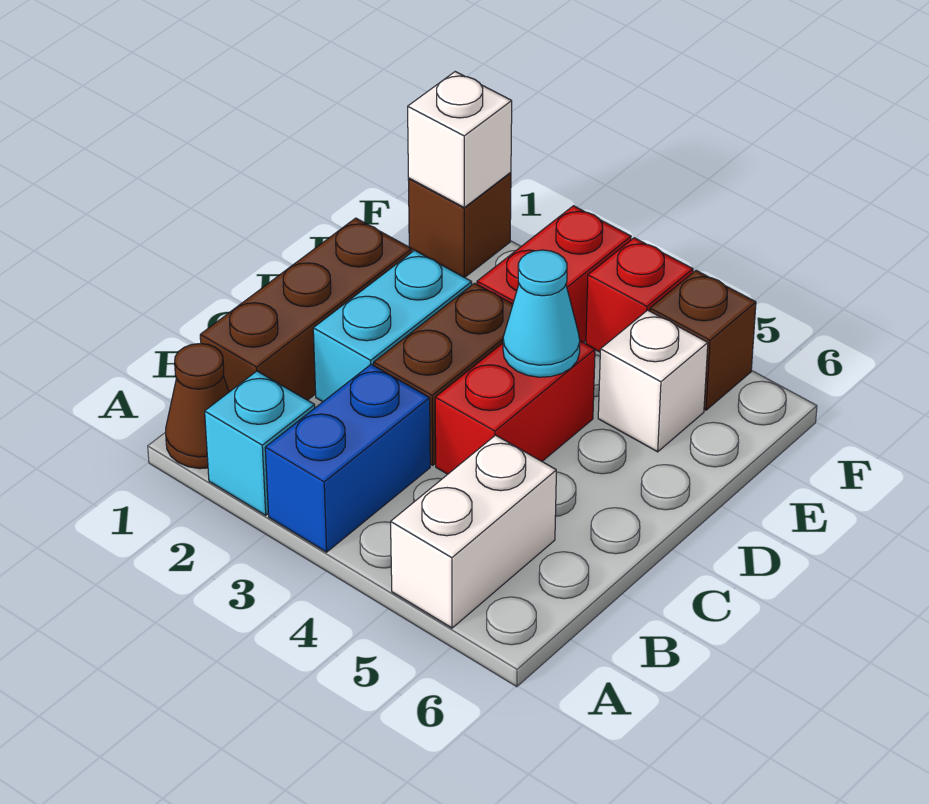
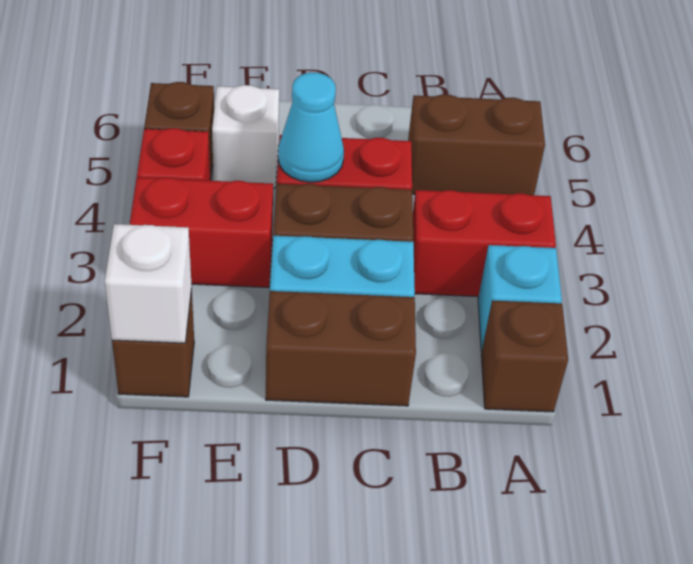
brown cone A1 level 1 -> brown brick A1 level 1
blue brick A3:B3 level 1 -> red brick A3:B3 level 1
white brick A5:B5 level 1 -> brown brick A5:B5 level 1
brown brick B1:D1 level 1 -> brown brick C1:D1 level 1

